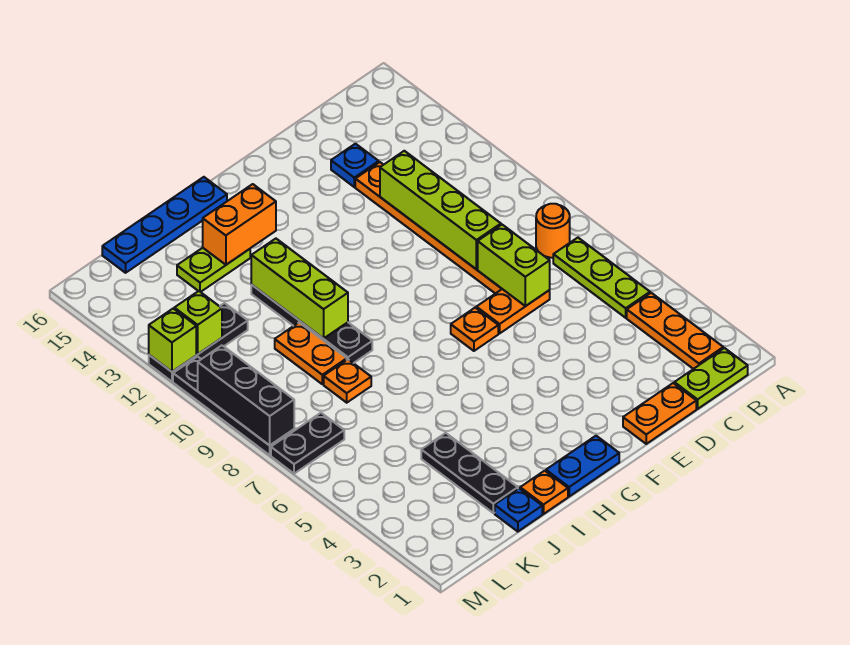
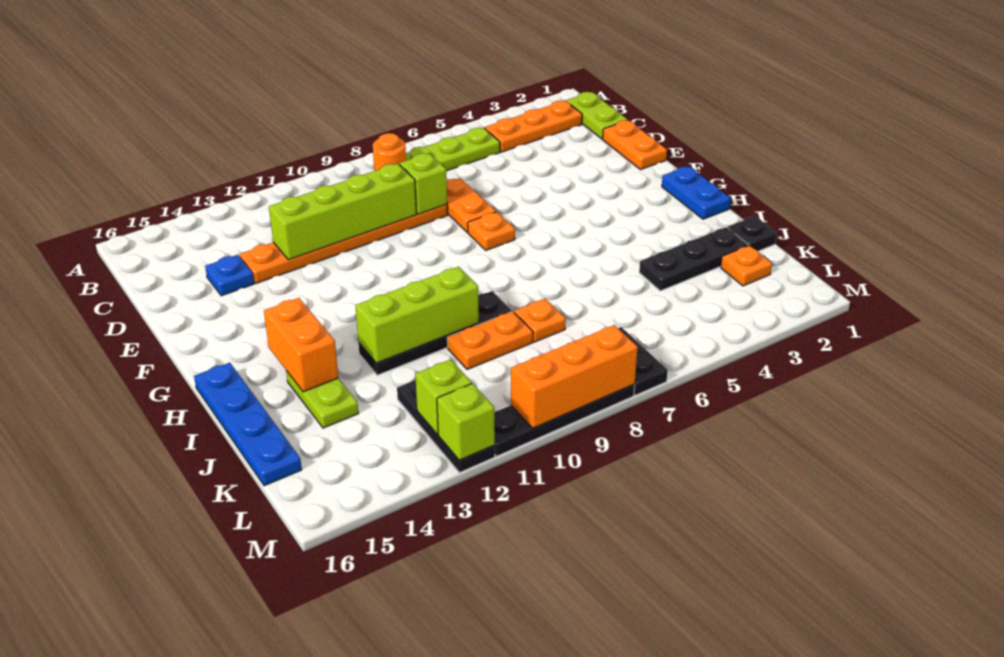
lime brick D7:D8 level 2 -> lime brick D8 level 2
orange plate I1 level 1 -> orange plate K2 level 1
blue plate J1 level 1 -> black plate J1 level 1
black brick M8:M10 level 2 -> orange brick M8:M10 level 2

